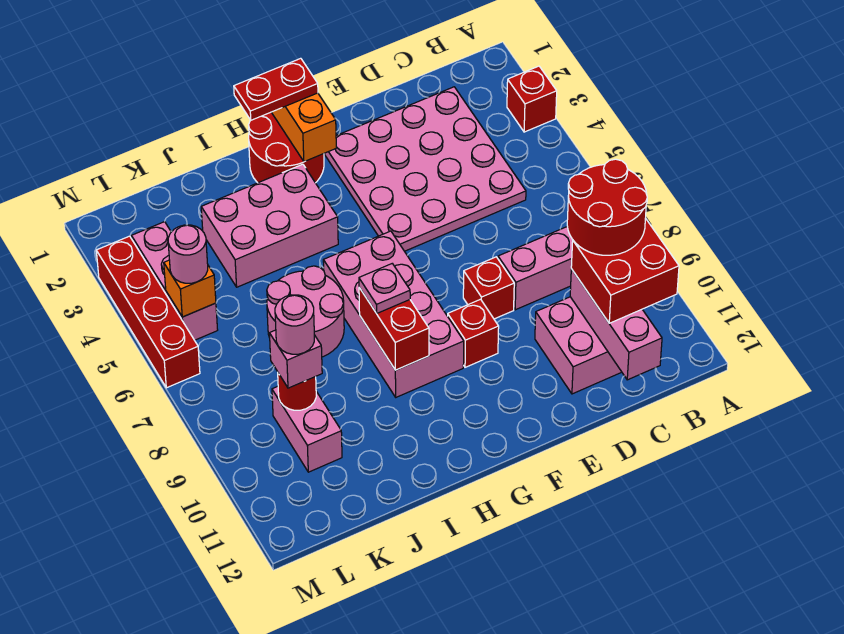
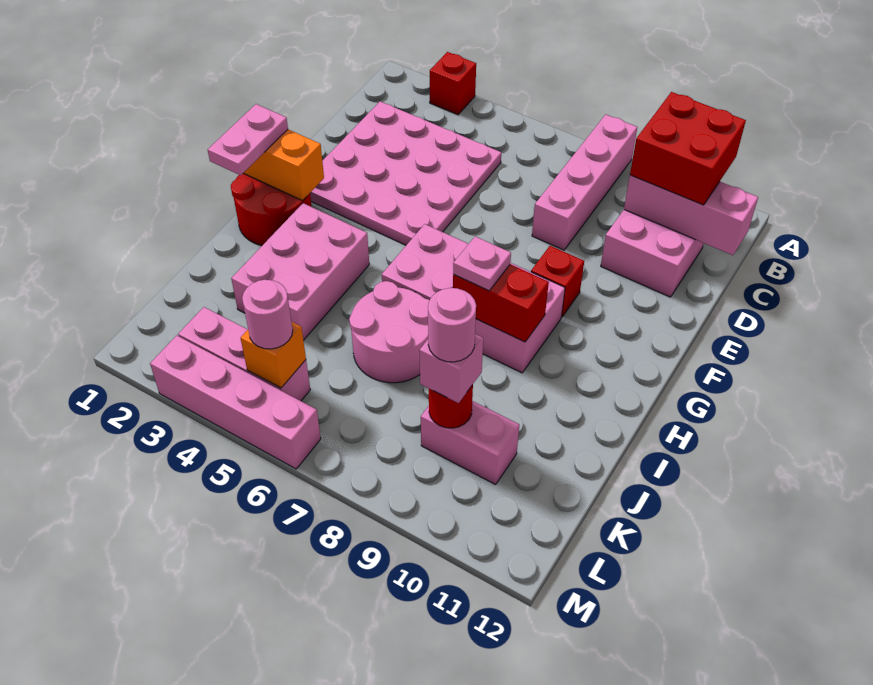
red round brick B9:C10 level 4 -> none
red brick E8 level 1 -> none
red plate G1:H1 level 3 -> pink plate G1:H1 level 3
red brick M3:M6 level 1 -> pink brick M3:M6 level 1

